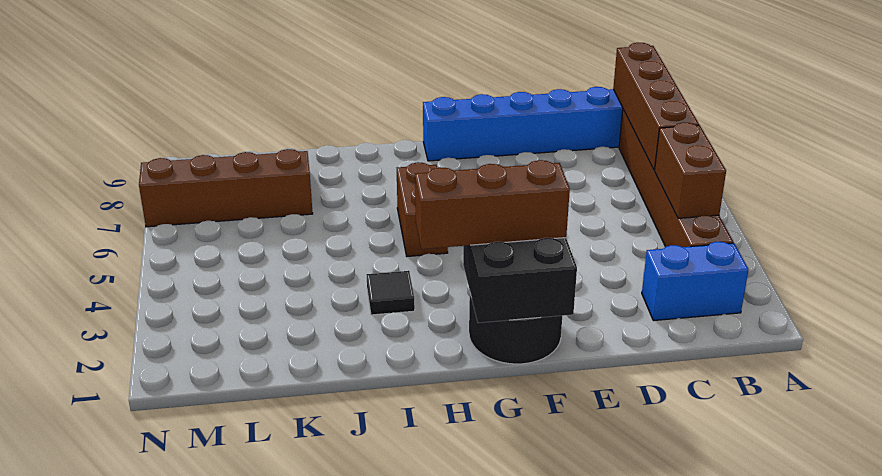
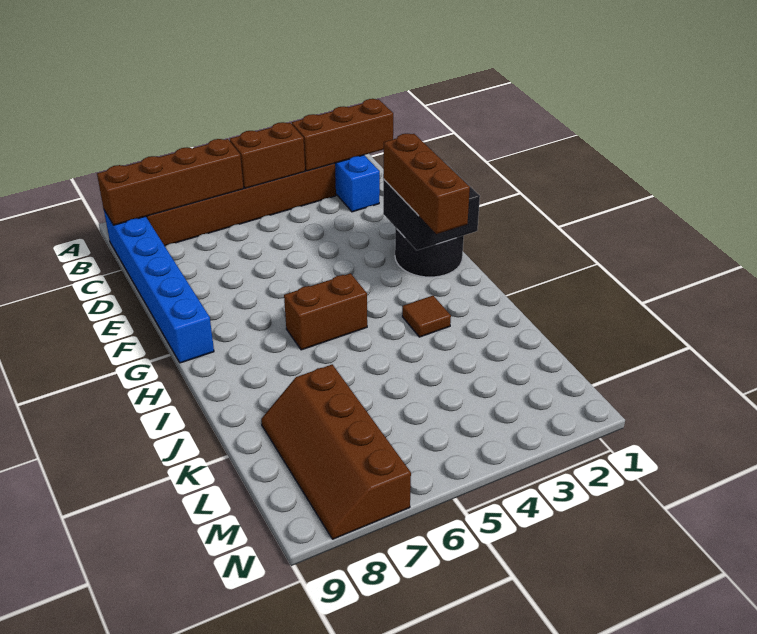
none -> brown brick B1:B3 level 2
black tile I3 level 1 -> brown tile I3 level 1

